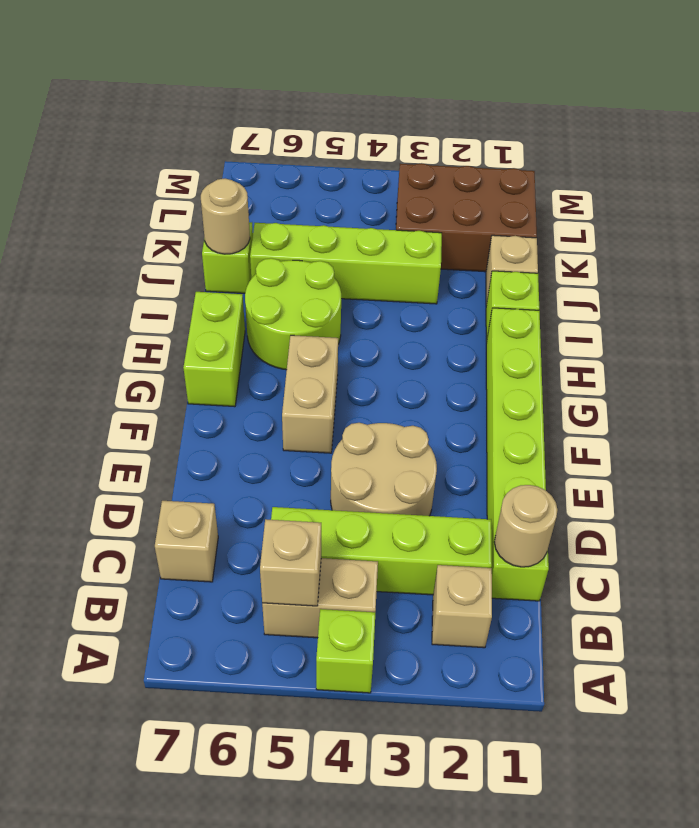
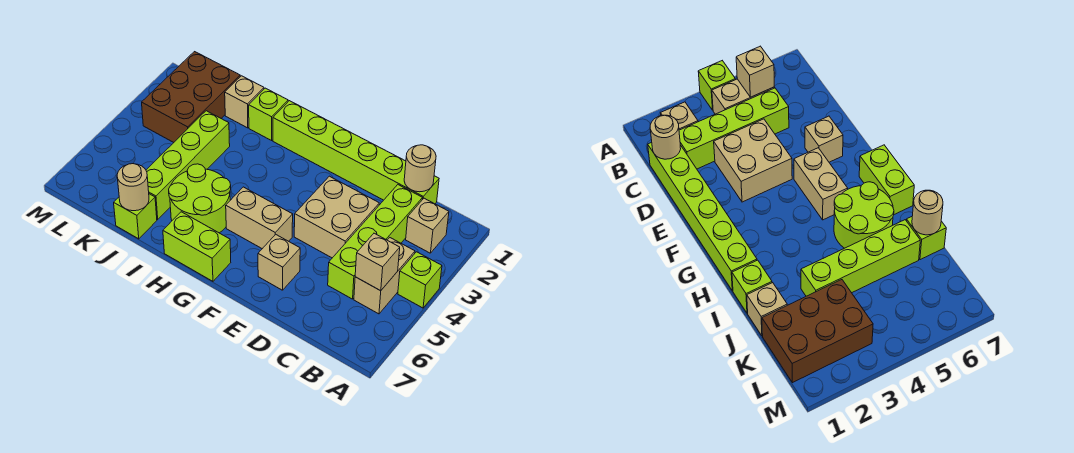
tan brick C7 level 1 -> tan brick E6 level 1
tan round brick D3:E4 level 1 -> tan brick D3:E4 level 1

